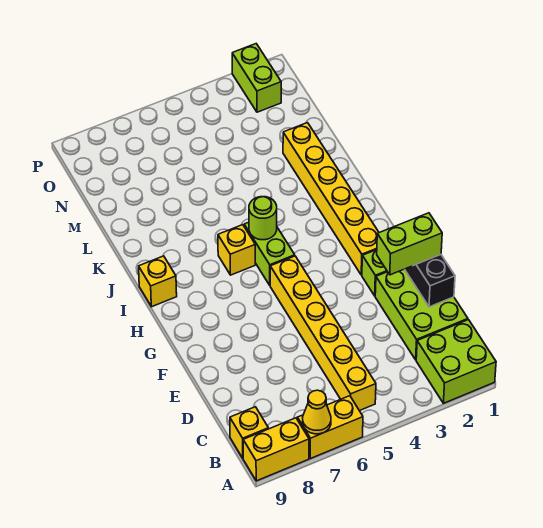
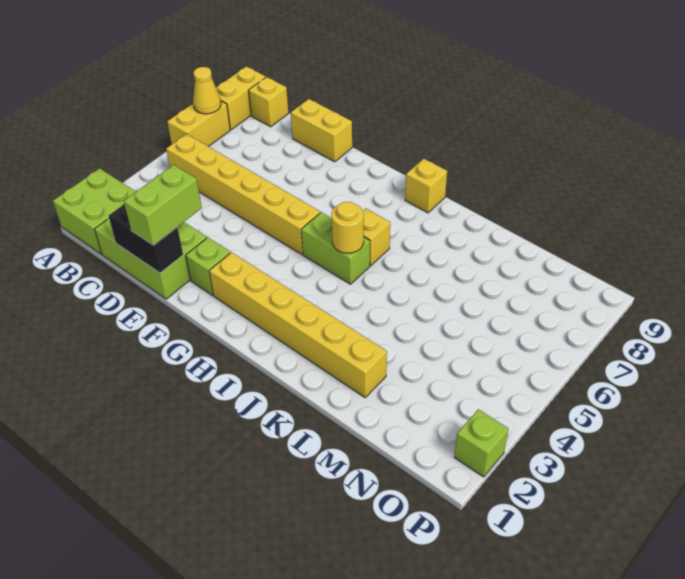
none -> yellow brick D9:E9 level 1
lime round brick I5 level 2 -> yellow round brick I5 level 2
lime brick O2:P2 level 1 -> lime brick P2 level 1

